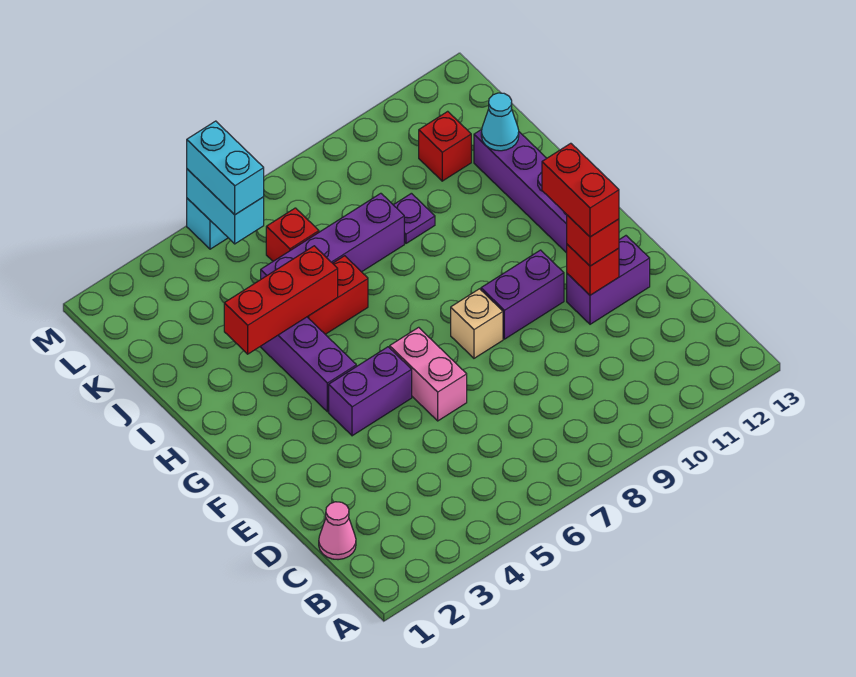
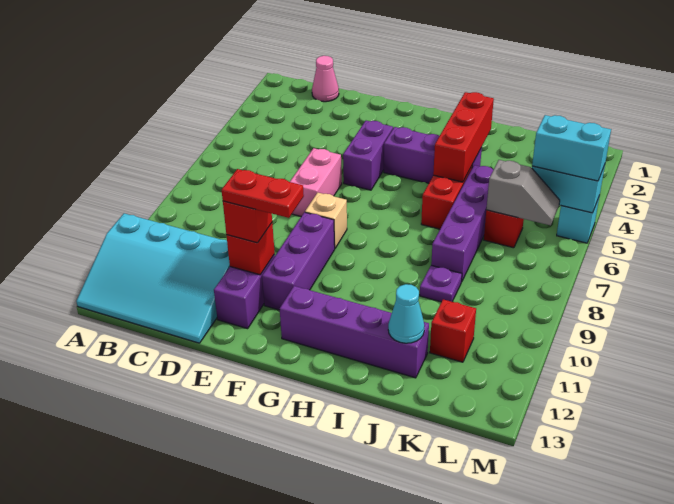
none -> cyan slope A11:D13 level 1 top 11
pink brick E6:F6 level 1 -> pink brick E6:E7 level 1
red brick E11:F11 level 4 -> red plate E11:F11 level 4
purple brick F9:F10 level 1 -> purple brick F9:F11 level 1
none -> grey slope K6:L6 level 2 top K

